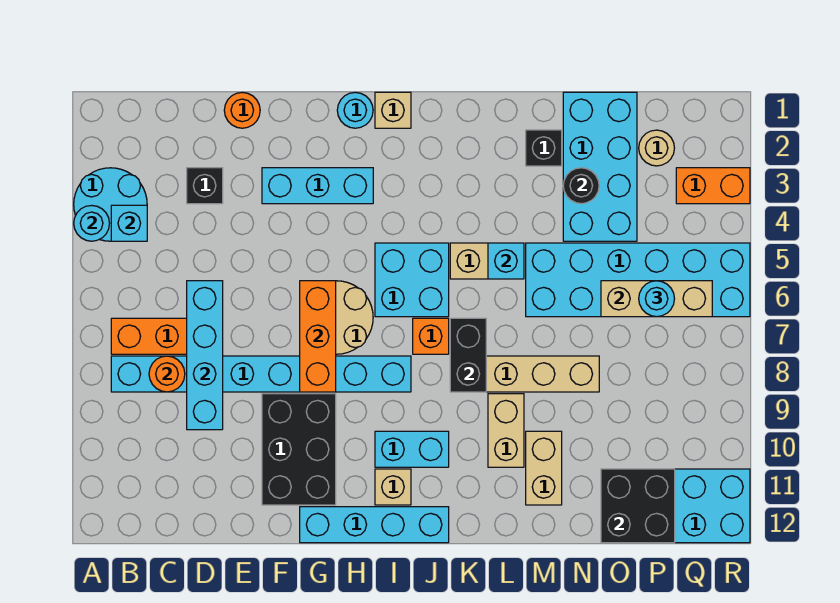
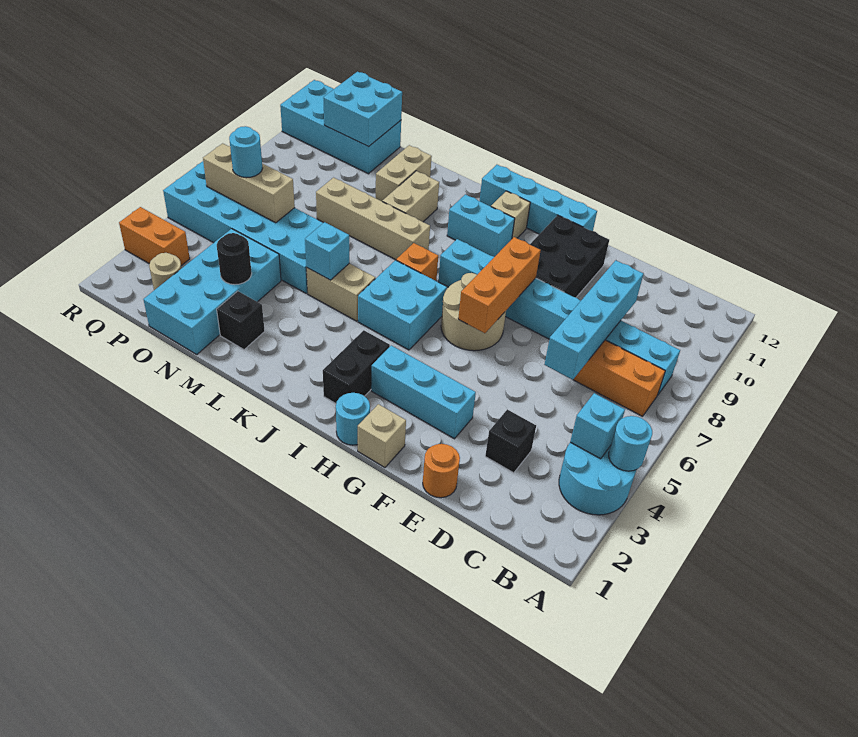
orange round brick C8 level 2 -> none
tan brick I1 level 1 -> tan brick G1 level 1
black brick K7:K8 level 2 -> black brick I2:I3 level 1
black brick O11:P12 level 2 -> cyan brick O11:P12 level 2

